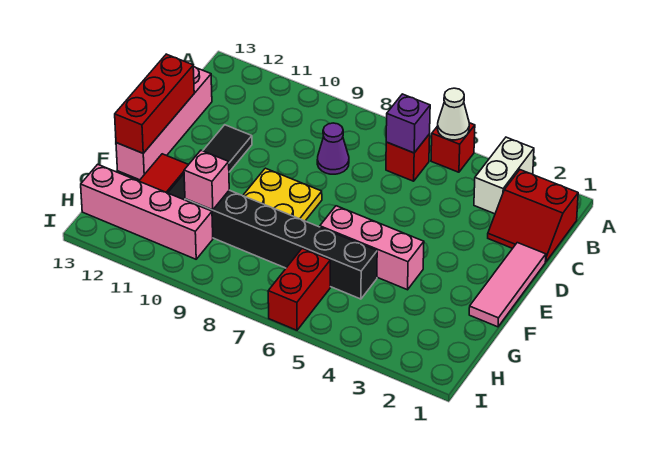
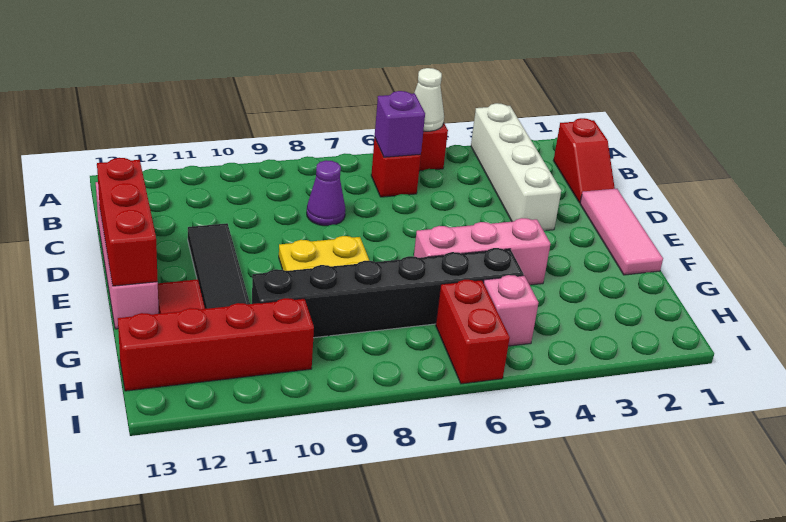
white brick A3:B3 level 1 -> white brick A3:D3 level 1
red slope B1:C2 level 1 top B -> red slope B1:C1 level 1 top B
pink brick G10 level 2 -> pink brick H5 level 1
pink brick H10:H13 level 1 -> red brick H10:H13 level 1

